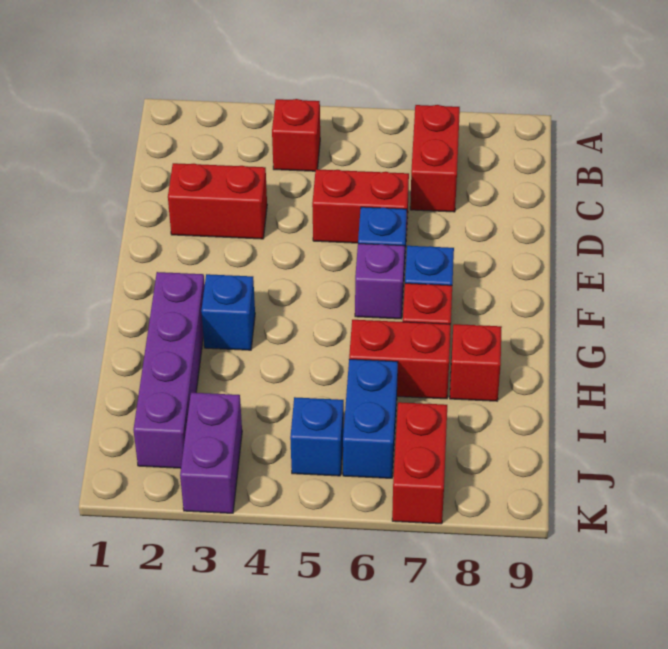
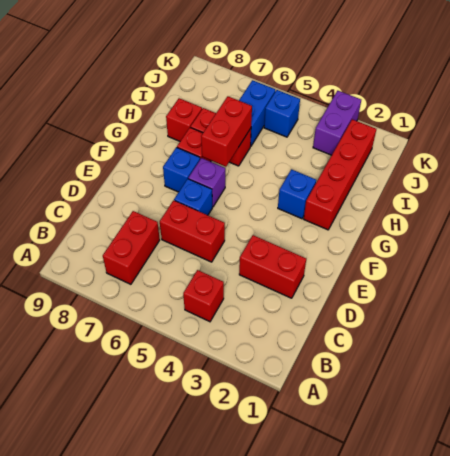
purple brick G2:J2 level 1 -> red brick G2:J2 level 1
red brick J7:K7 level 1 -> red brick G6:H6 level 2

